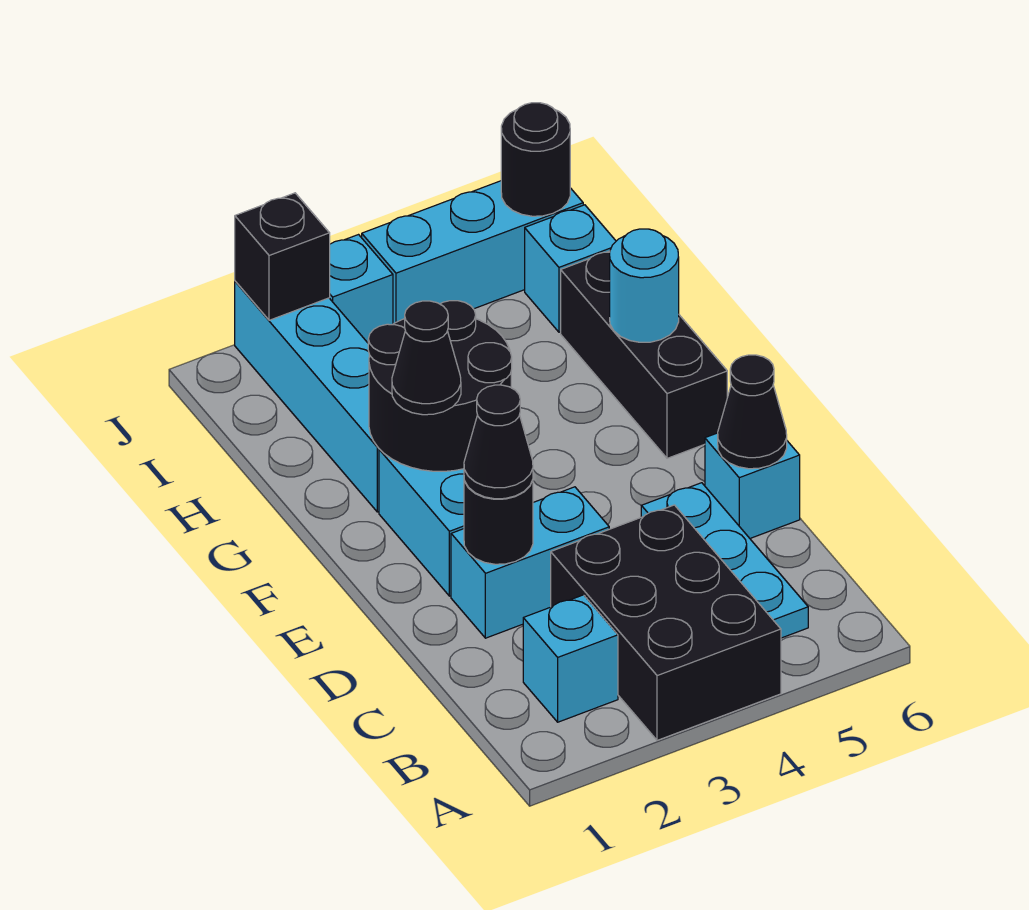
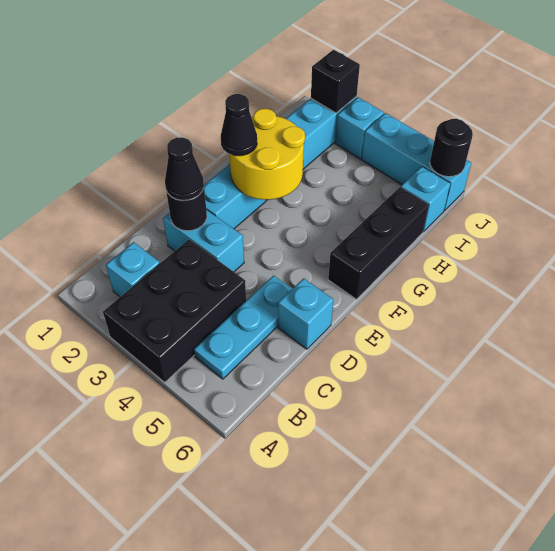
black cone D6 level 2 -> none
black round brick F2:G3 level 2 -> yellow round brick F2:G3 level 2
cyan round brick G6 level 2 -> none

